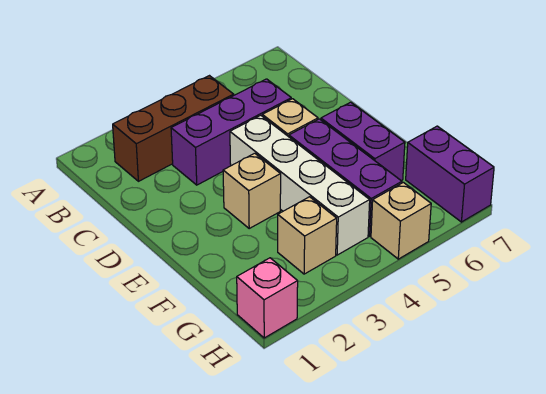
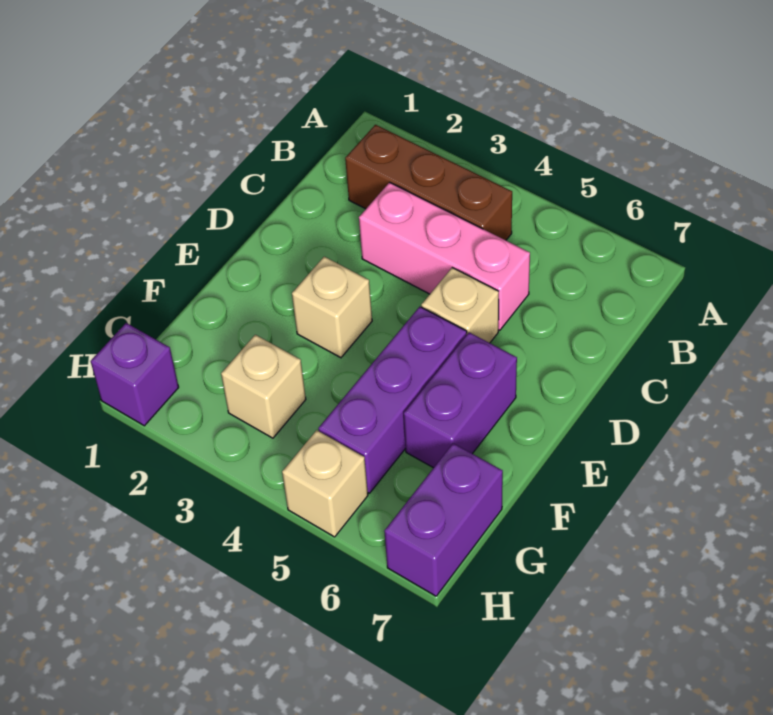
purple brick C3:C5 level 1 -> pink brick C3:C5 level 1
white brick D4:G4 level 1 -> none
pink brick H1 level 1 -> purple brick H1 level 1

